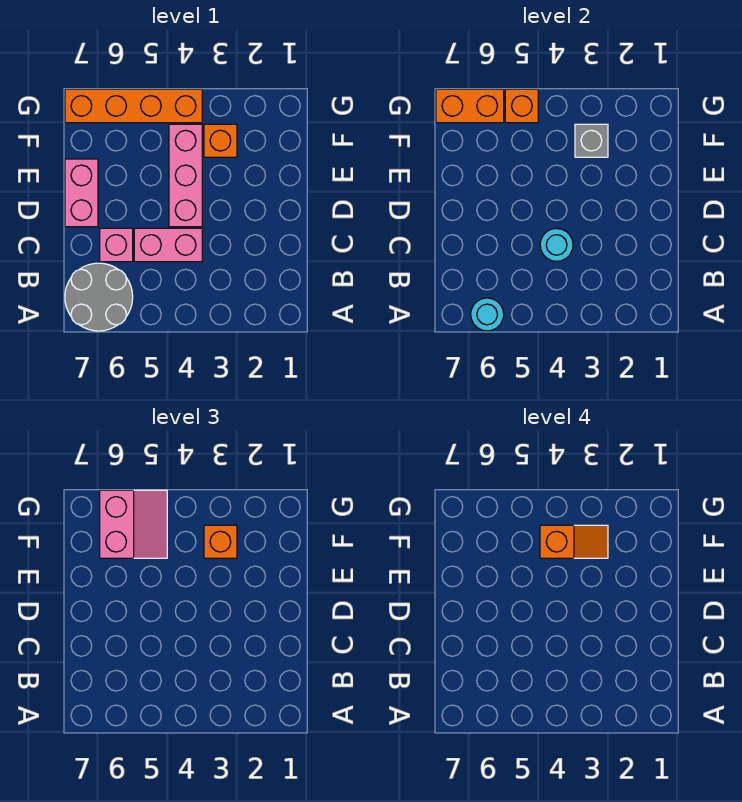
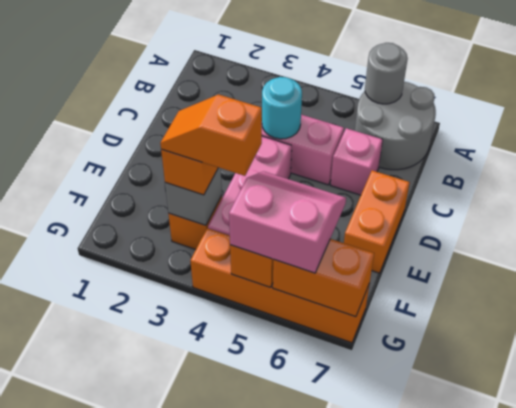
cyan round brick A6 level 2 -> grey round brick A6 level 2
pink brick D7:E7 level 1 -> orange brick D7:E7 level 1
pink slope F5:G6 level 3 top 6 -> pink slope F5:G6 level 3 top G

